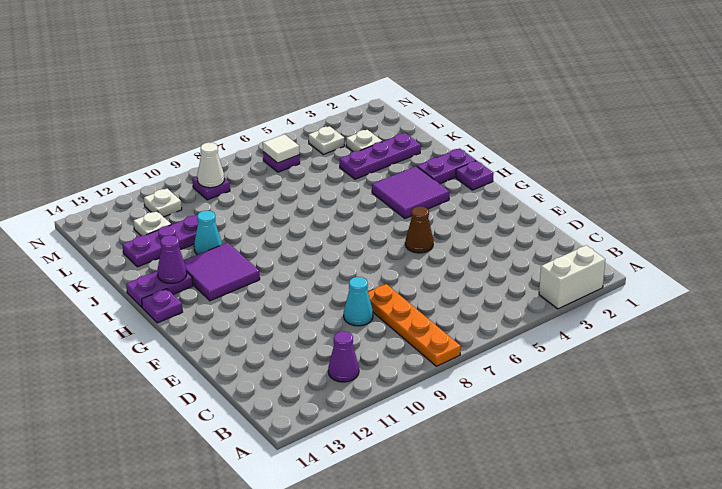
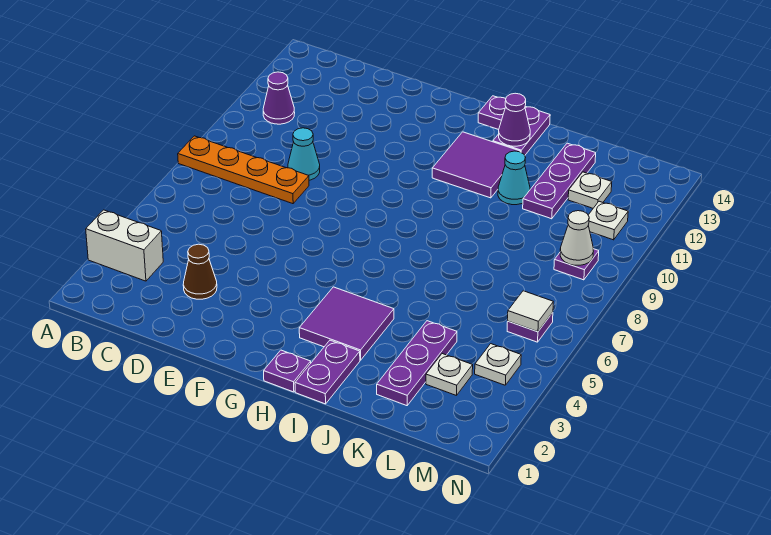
white brick A2:A3 level 1 -> white brick A3:B3 level 1
brown cone F5 level 1 -> brown cone D3 level 1

